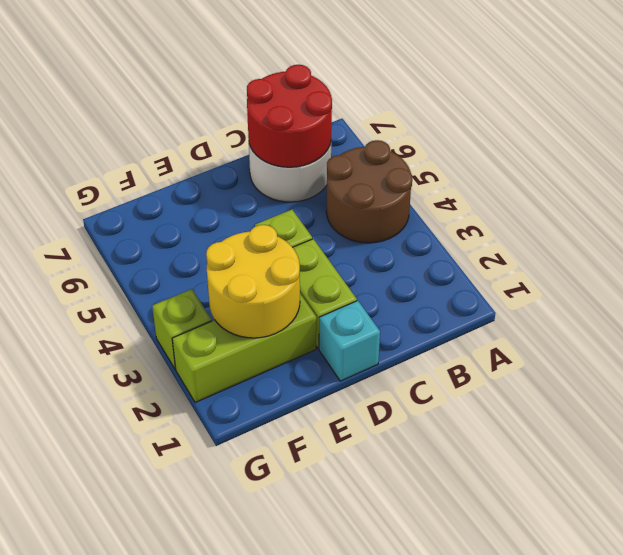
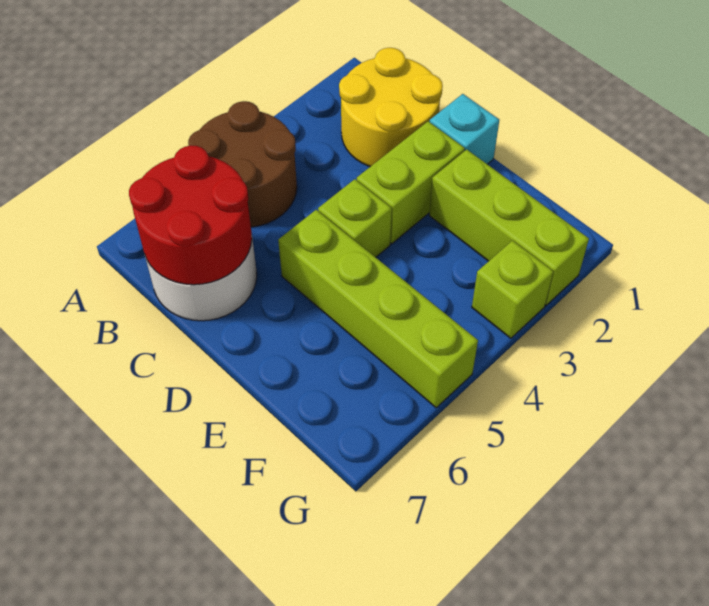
none -> lime brick D5:G5 level 1
yellow round brick E2:F3 level 2 -> yellow round brick B1:C2 level 1

